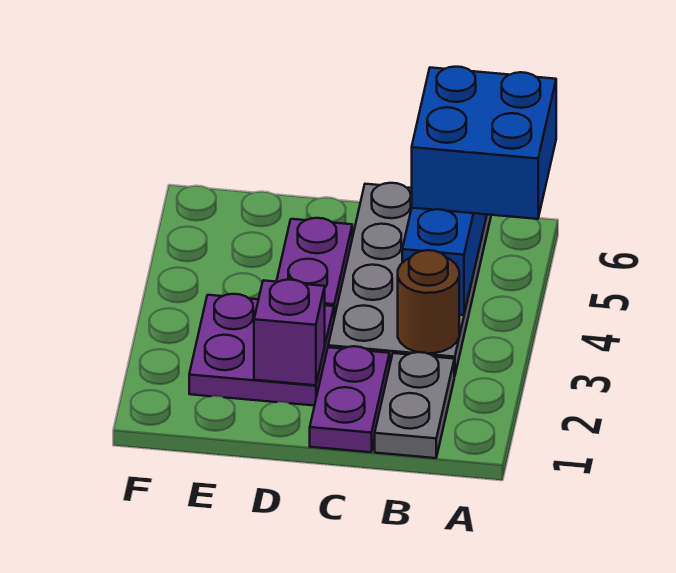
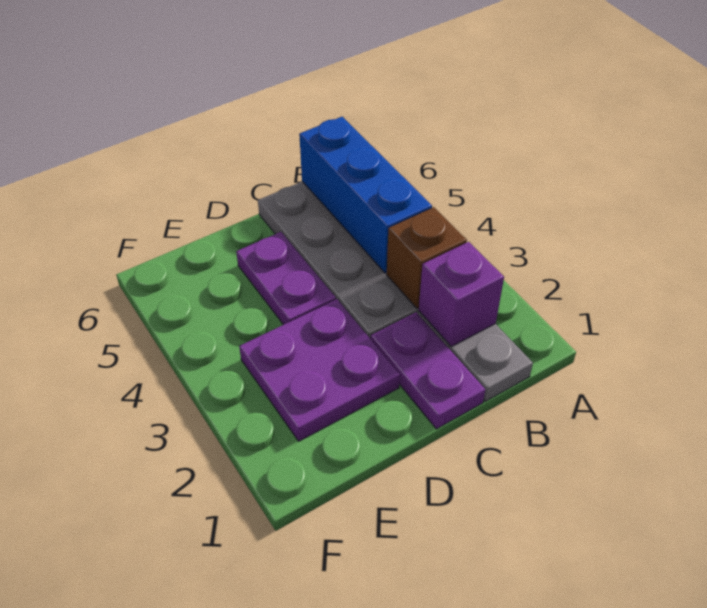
blue brick A5:B6 level 3 -> none
brown round brick B3 level 2 -> brown brick B3 level 2
purple brick D2 level 2 -> purple brick B2 level 2

